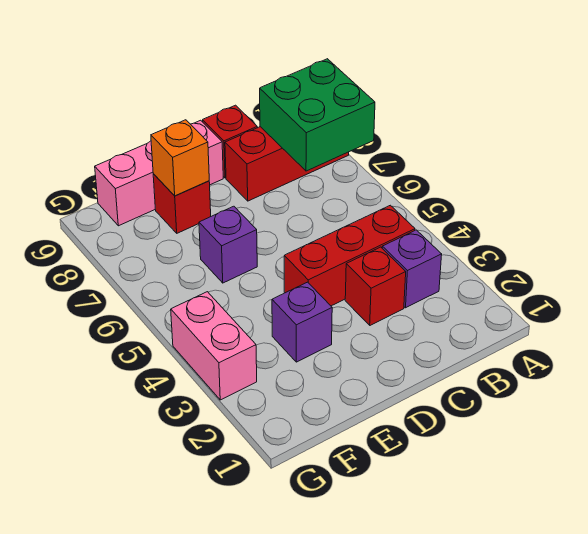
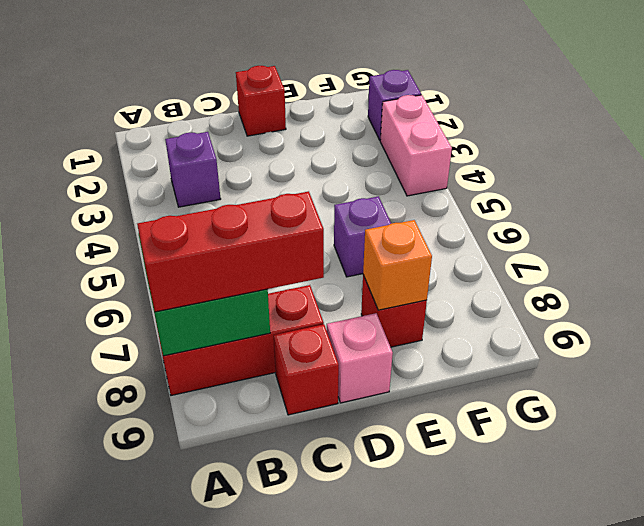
red brick B4:D4 level 1 -> red brick A8:C8 level 3
red brick C3 level 1 -> red brick D1 level 1
pink brick D9:F9 level 1 -> pink brick D9 level 1
purple brick E3 level 1 -> purple brick G2 level 1

